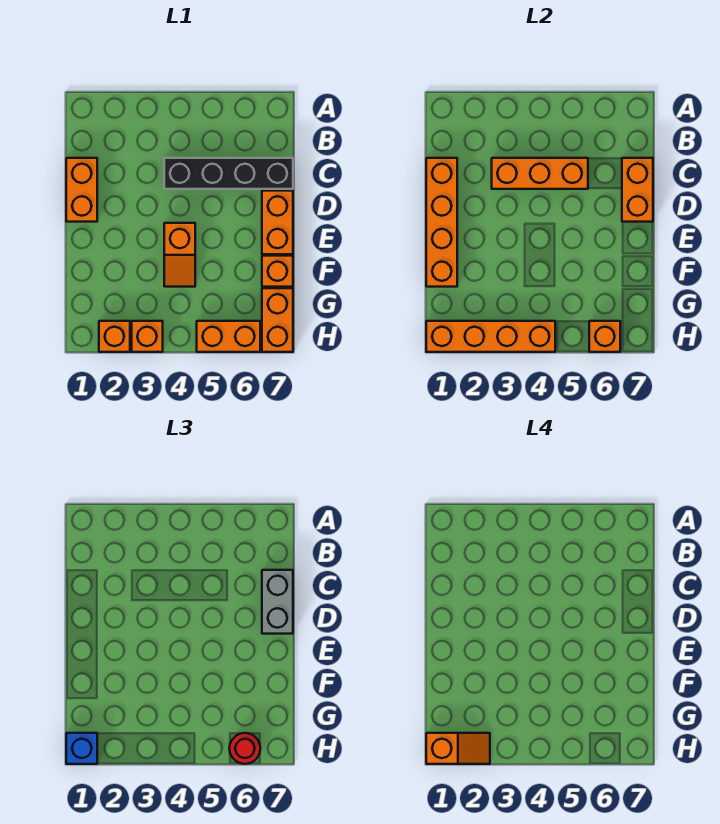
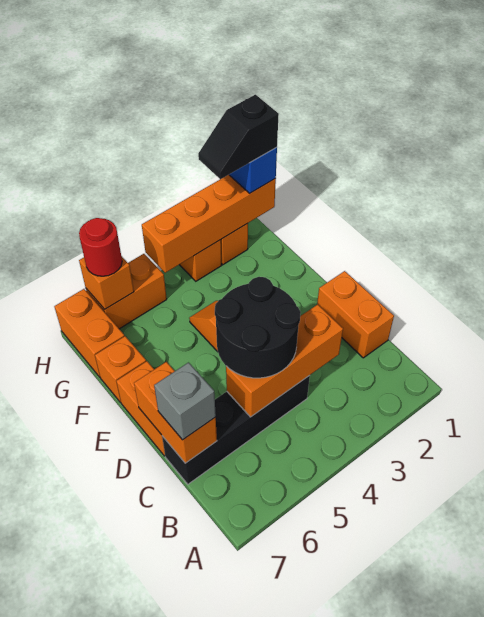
orange brick C1:F1 level 2 -> none
none -> black round brick C4:D5 level 3
grey brick C7:D7 level 3 -> grey brick C7 level 3
orange slope H1:H2 level 4 top 1 -> black slope H1:H2 level 4 top 1

